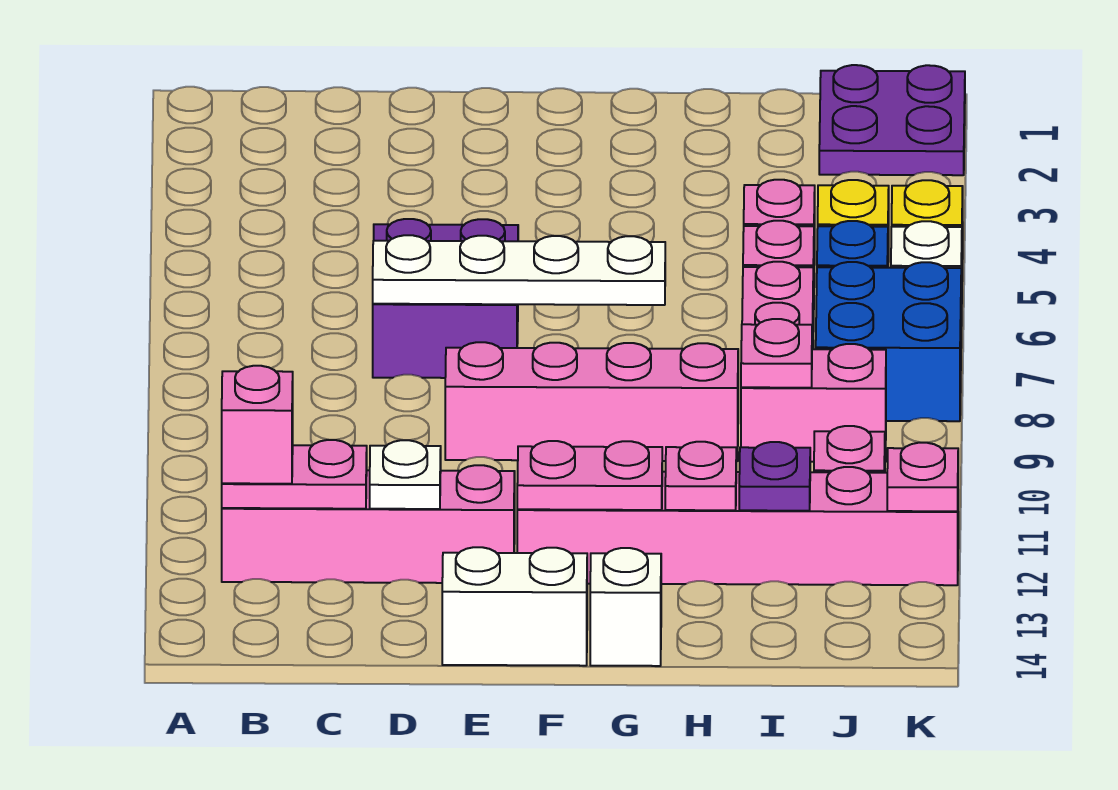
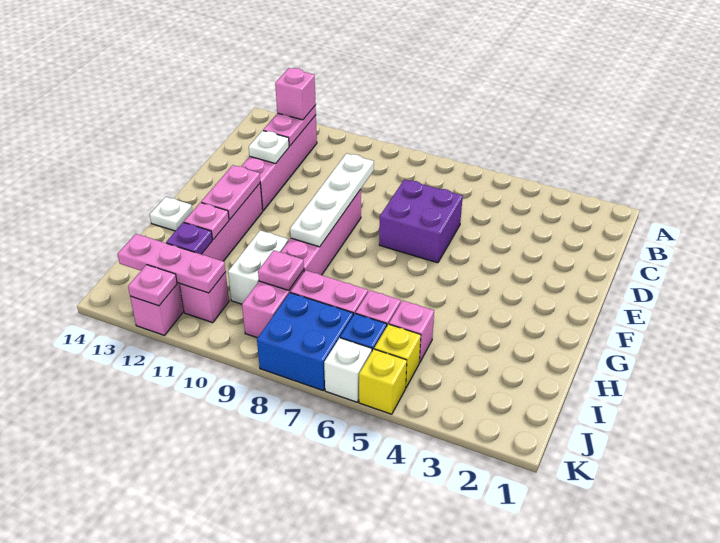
white plate D7:G7 level 2 -> white plate D9:G9 level 2
white brick E14:F14 level 1 -> white brick H10:I10 level 1
white brick G14 level 1 -> white plate G14 level 1
purple plate J1:K2 level 1 -> none
none -> pink plate J11:J13 level 2

